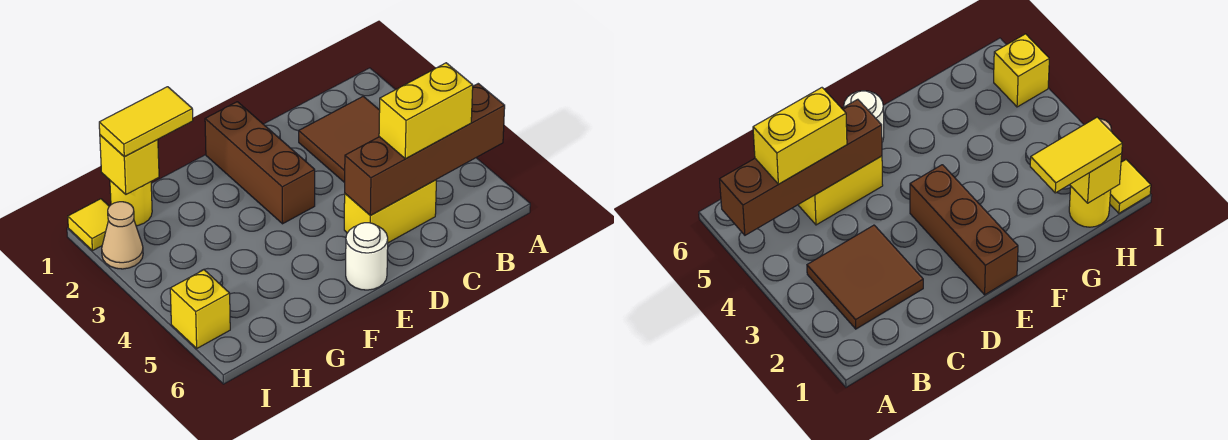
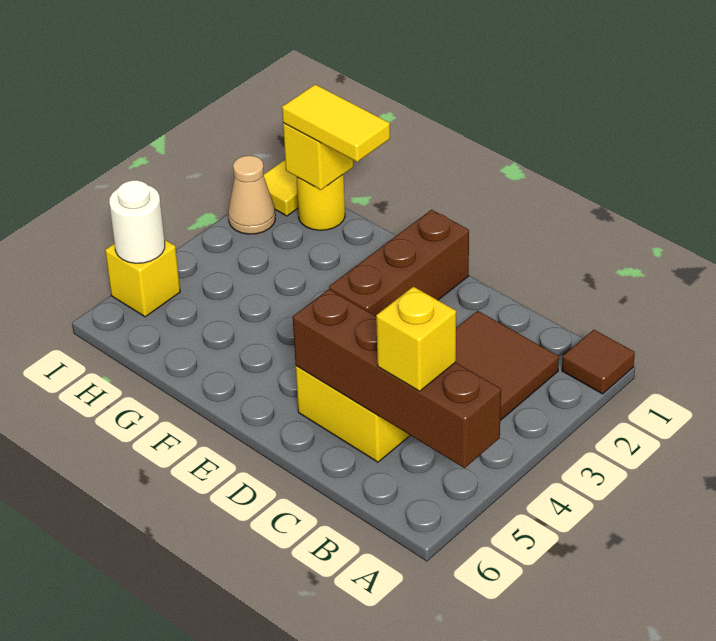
none -> brown tile A1 level 1
yellow brick B5:C5 level 3 -> yellow brick B5 level 3
white round brick E6 level 1 -> white round brick I5 level 2

